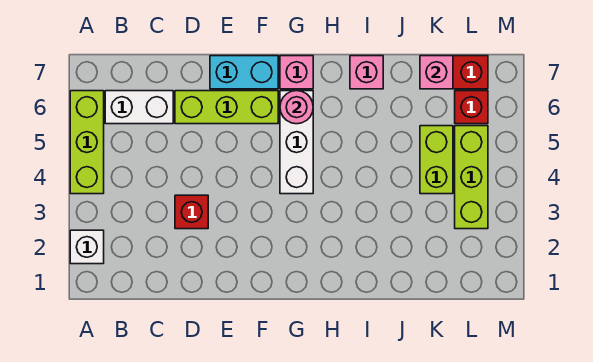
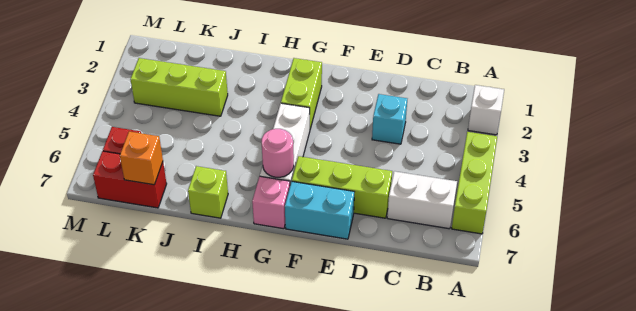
red brick D3 level 1 -> cyan brick D3 level 1
pink brick I7 level 1 -> lime brick I7 level 1
lime brick K4:K5 level 1 -> lime brick G2:G3 level 1
pink brick K7 level 2 -> orange brick K7 level 2
lime brick L3:L5 level 1 -> lime brick J3:L3 level 1

